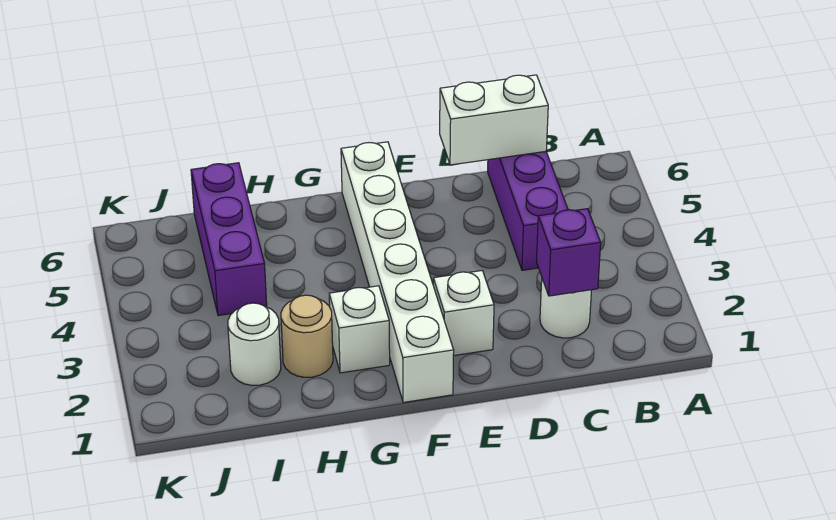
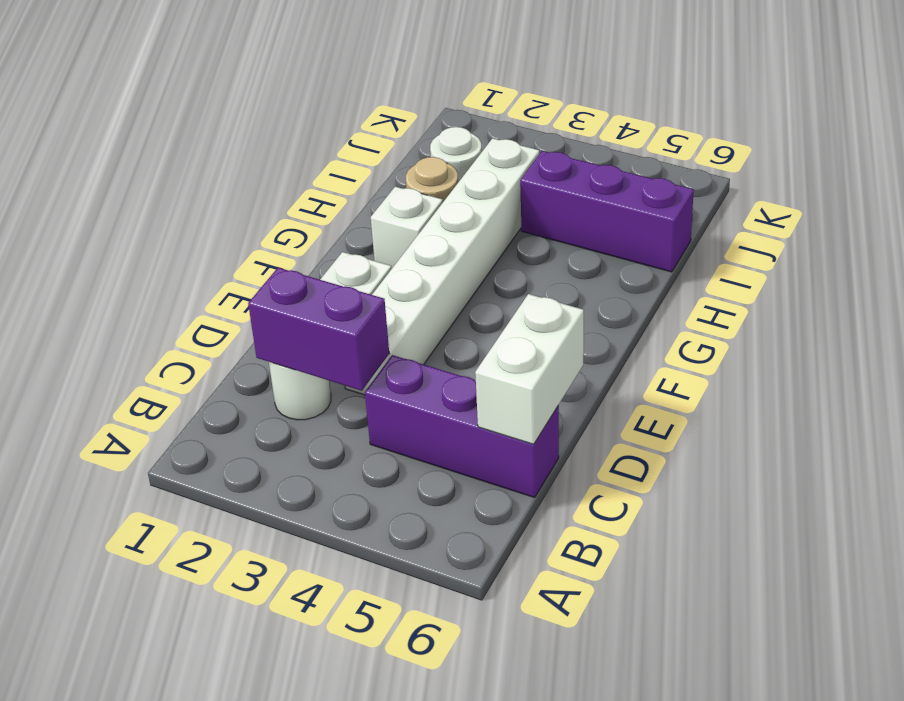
purple brick C2 level 2 -> purple brick C2:C3 level 2
white brick F1:F6 level 1 -> white brick D3:I3 level 1

